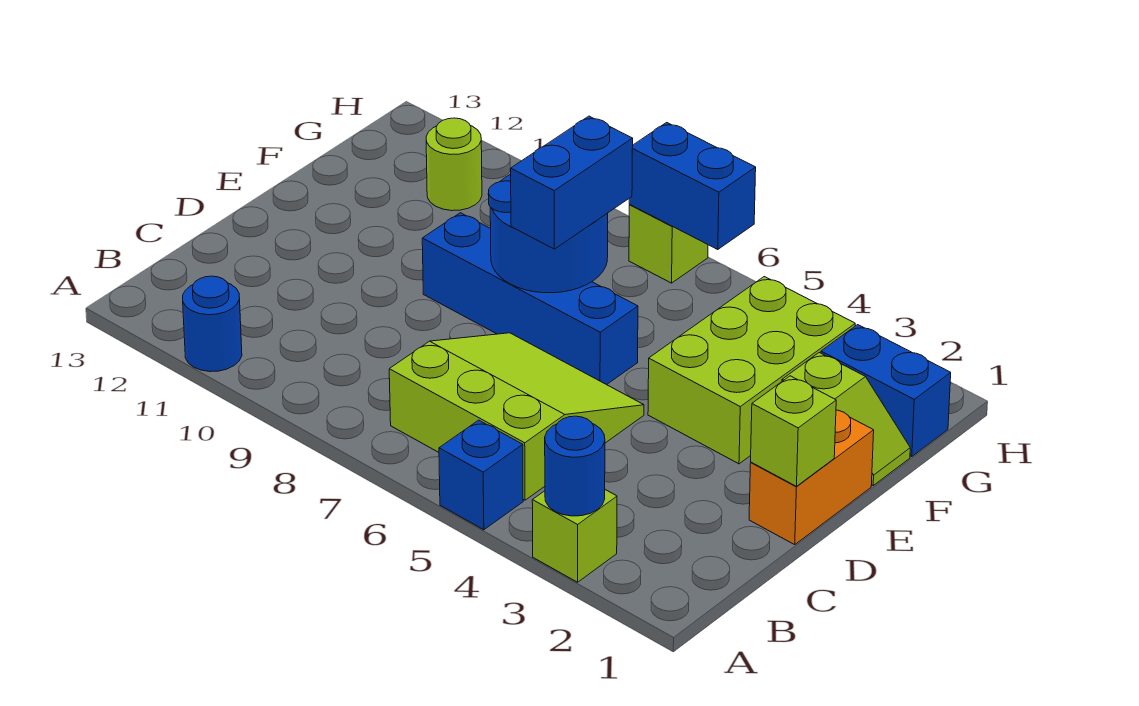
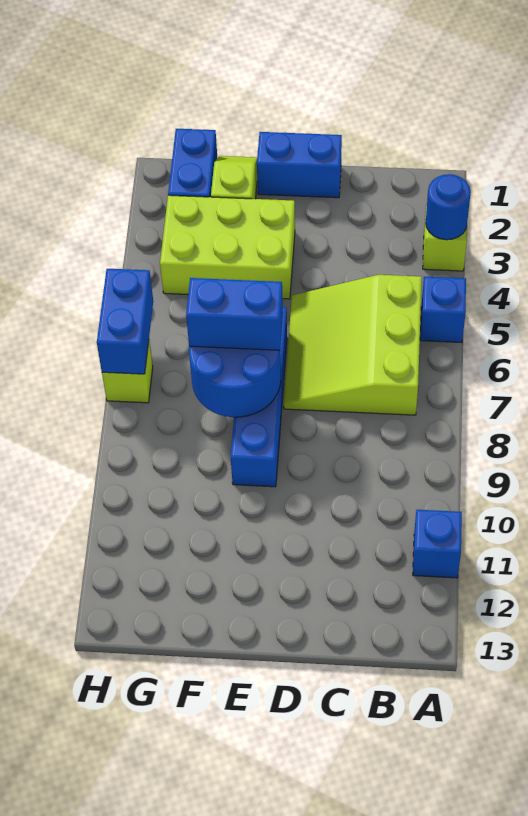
blue round brick A11 level 1 -> blue brick A11 level 1
orange brick D1:E1 level 1 -> blue brick D1:E1 level 1
lime brick D1 level 2 -> none
lime round brick G11 level 1 -> none

